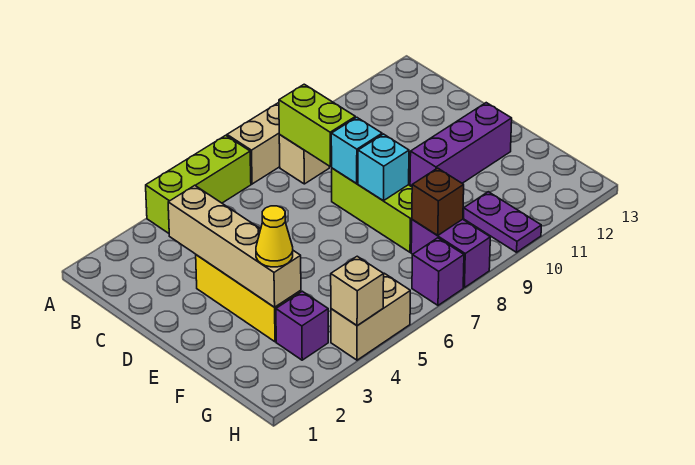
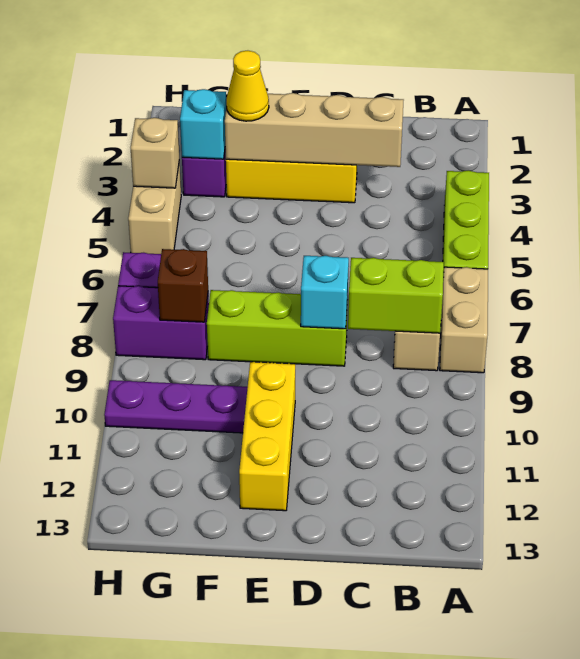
cyan brick E8 level 2 -> cyan brick G3 level 2
purple brick E10:E12 level 1 -> yellow brick E10:E12 level 1
purple plate G10:H10 level 1 -> purple plate F10:H10 level 1

